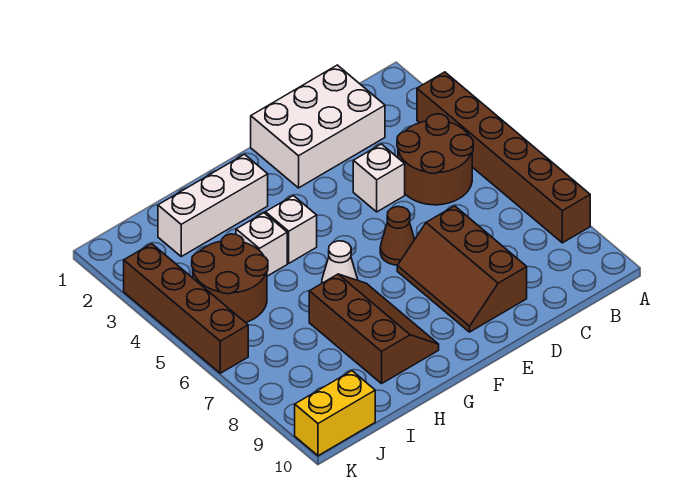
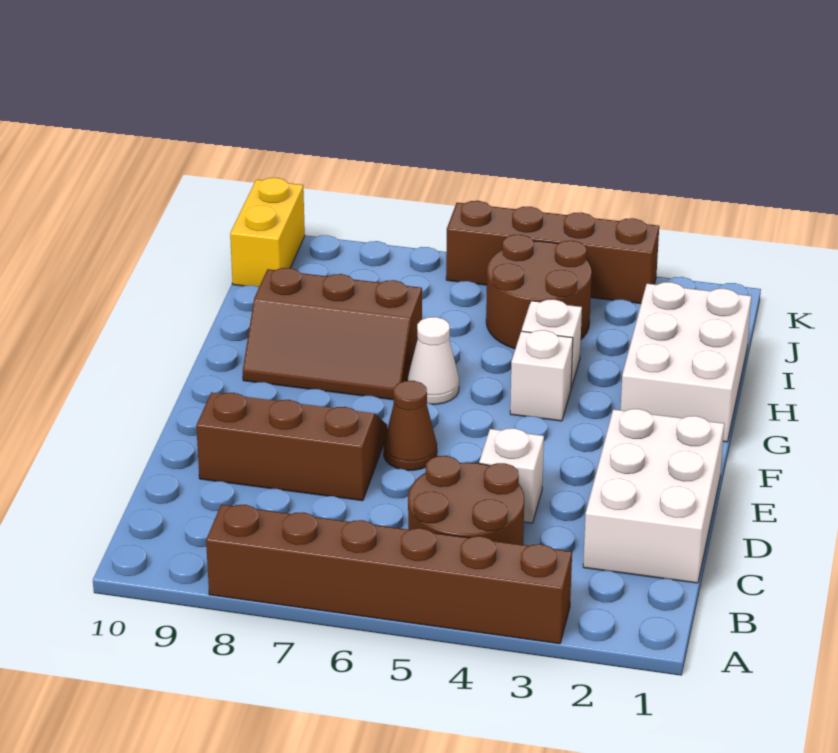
white brick G2:I2 level 1 -> white brick G1:I2 level 1

